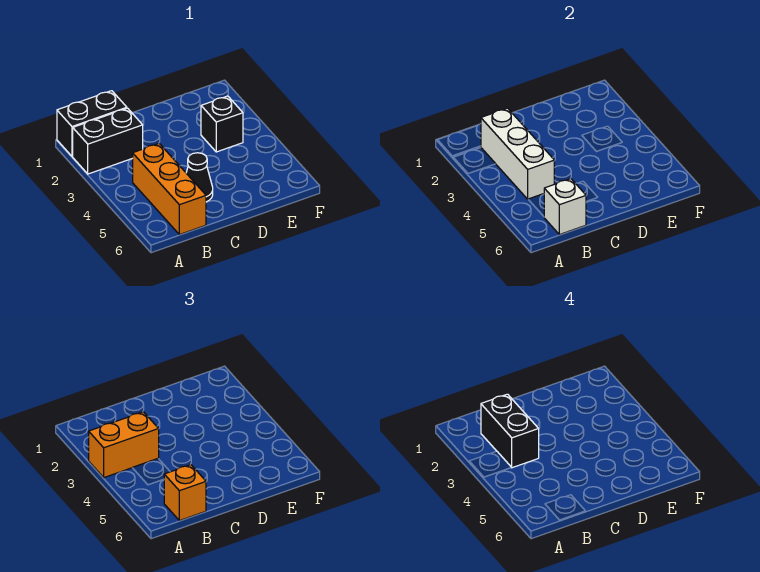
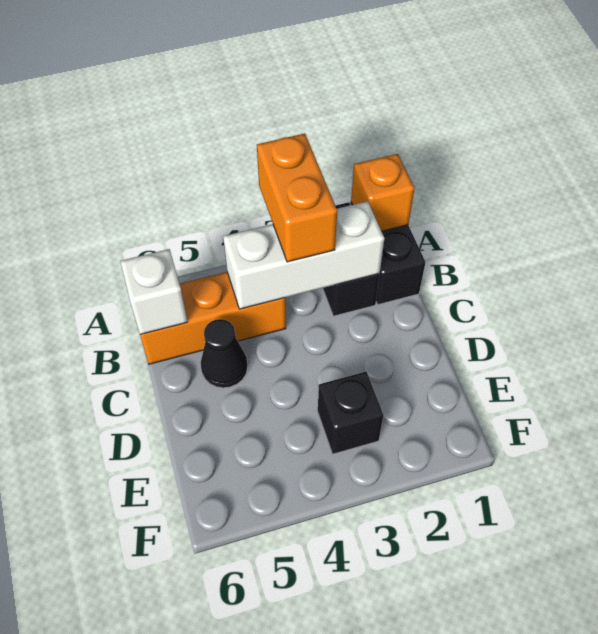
black brick B2:B3 level 4 -> none
orange brick B6 level 3 -> orange brick A1 level 2

